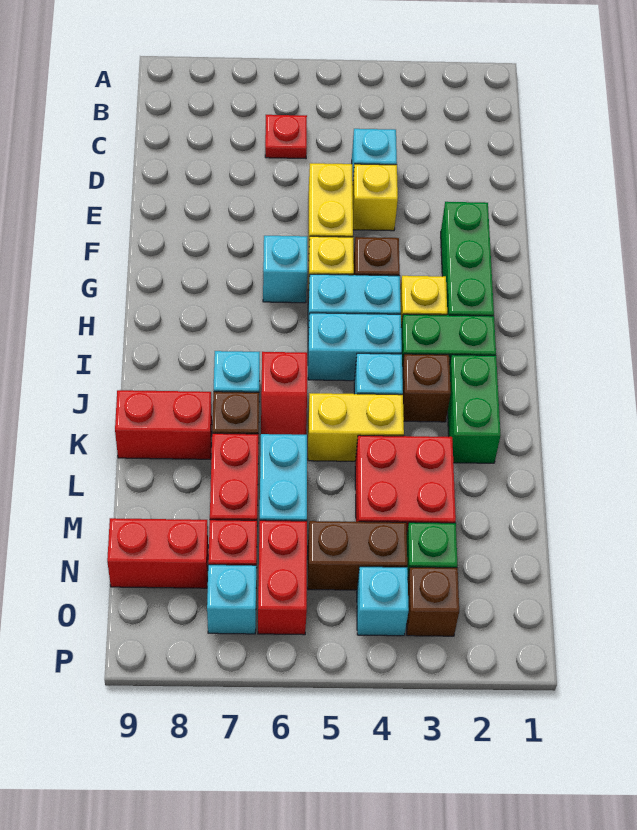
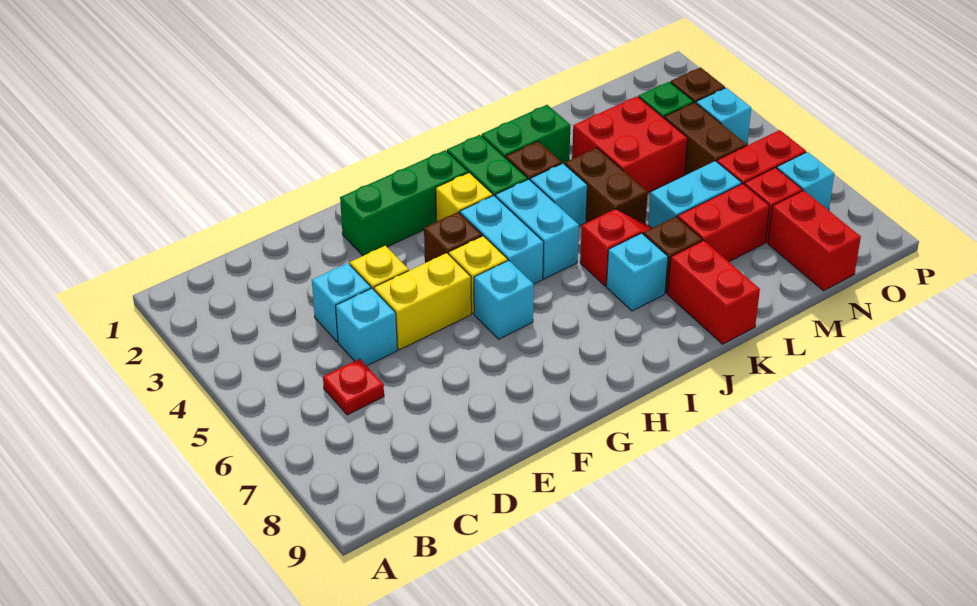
none -> cyan brick D5 level 1
yellow brick K4:K5 level 1 -> brown brick K4:K5 level 1

